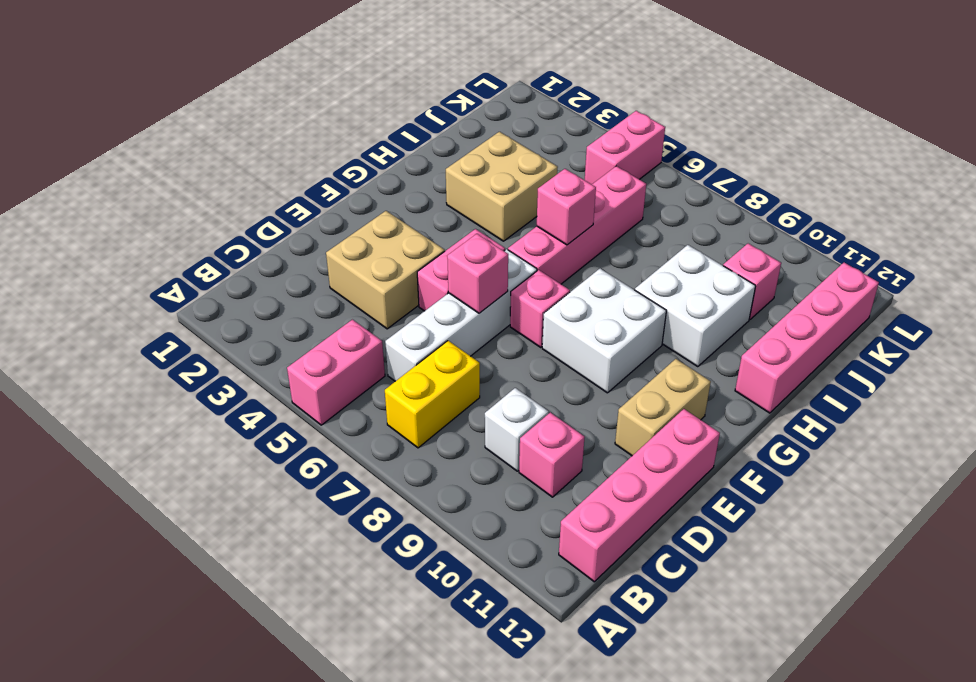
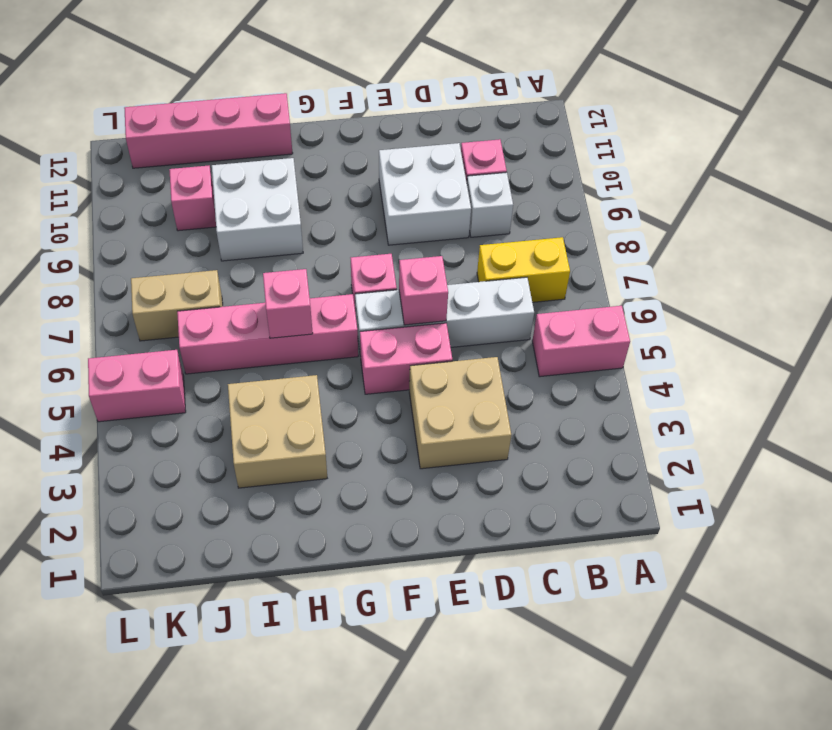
pink brick B12:E12 level 1 -> none
tan brick E11:F11 level 1 -> tan brick J7:K7 level 1
white brick F8:G9 level 1 -> white brick D9:E10 level 1

